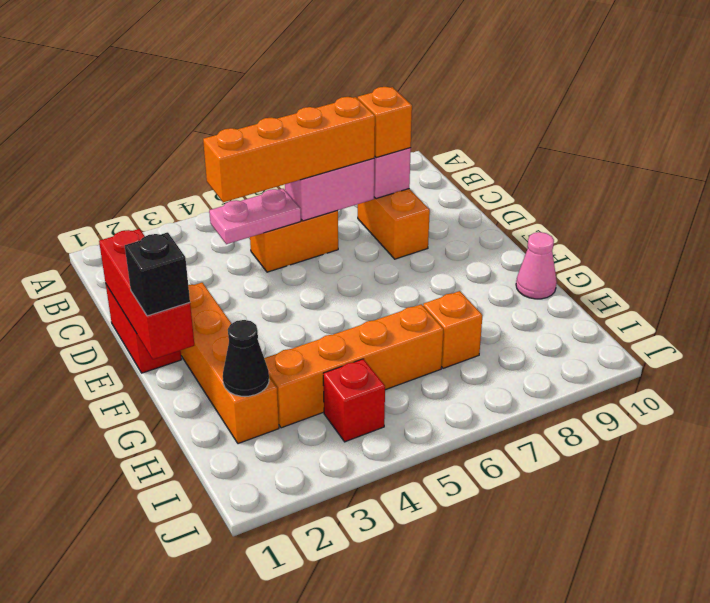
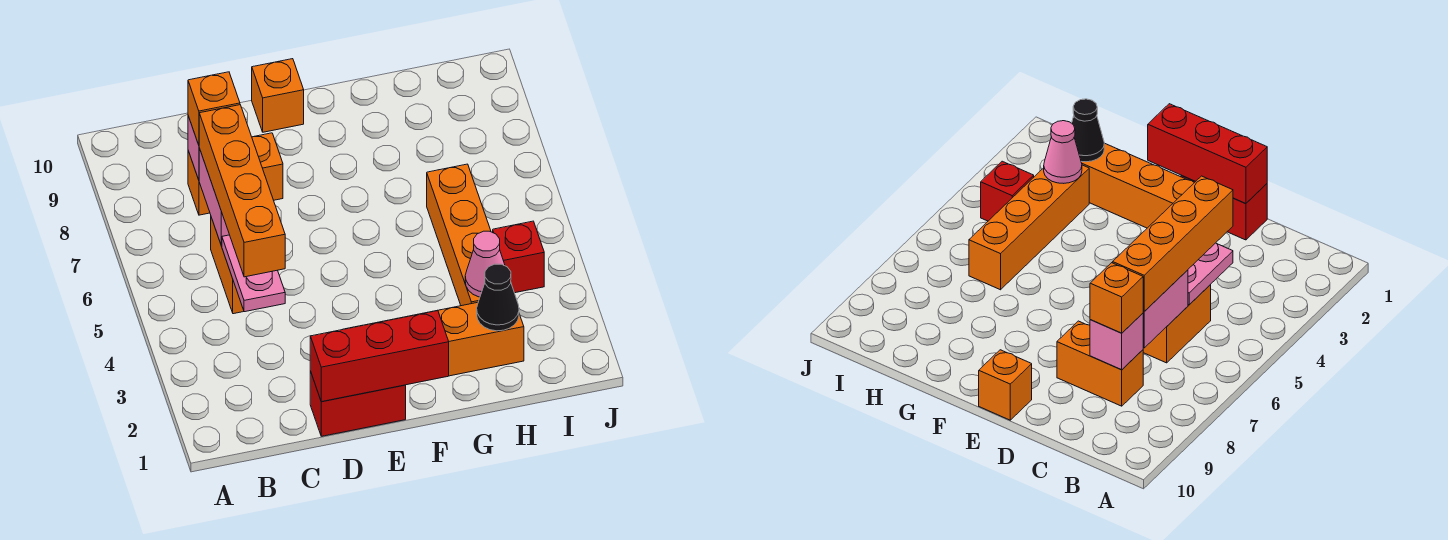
black brick F1 level 3 -> none
pink cone G10 level 1 -> pink cone H3 level 2
orange brick H7 level 1 -> orange brick E10 level 1

